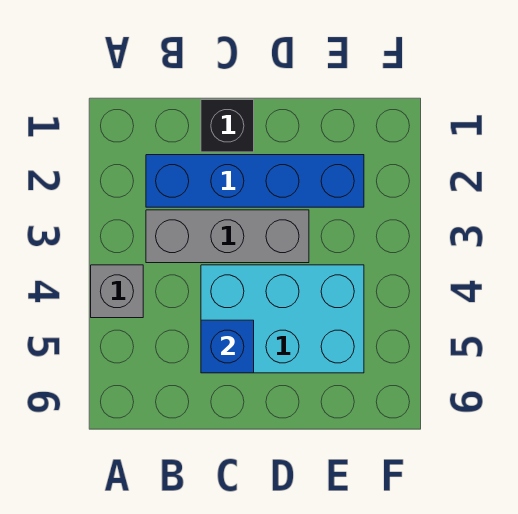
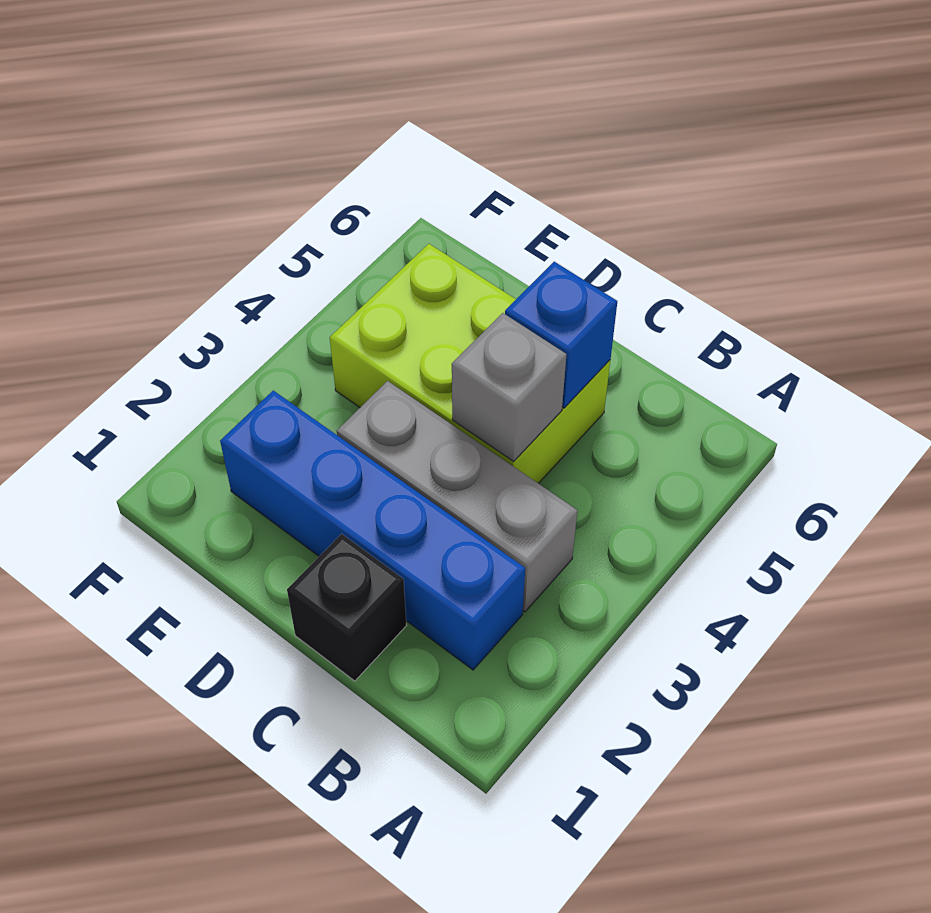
grey brick A4 level 1 -> grey brick C4 level 2
cyan brick C4:E5 level 1 -> lime brick C4:E5 level 1

